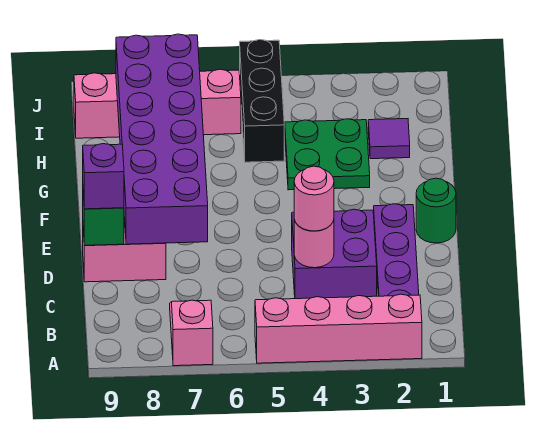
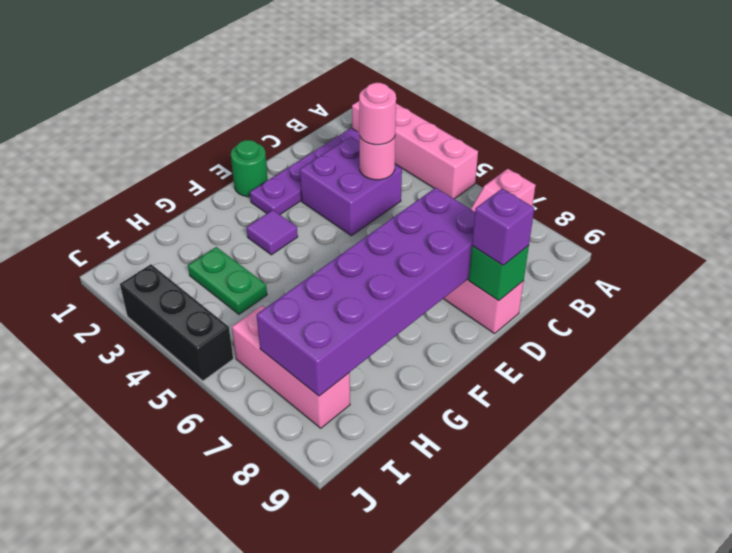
green plate G3:H4 level 1 -> green plate H3:H4 level 1
purple tile H2 level 1 -> purple tile F3 level 1
black brick H5:J5 level 1 -> black brick J3:J5 level 1
pink brick I6:I9 level 1 -> pink brick I6:I8 level 1

